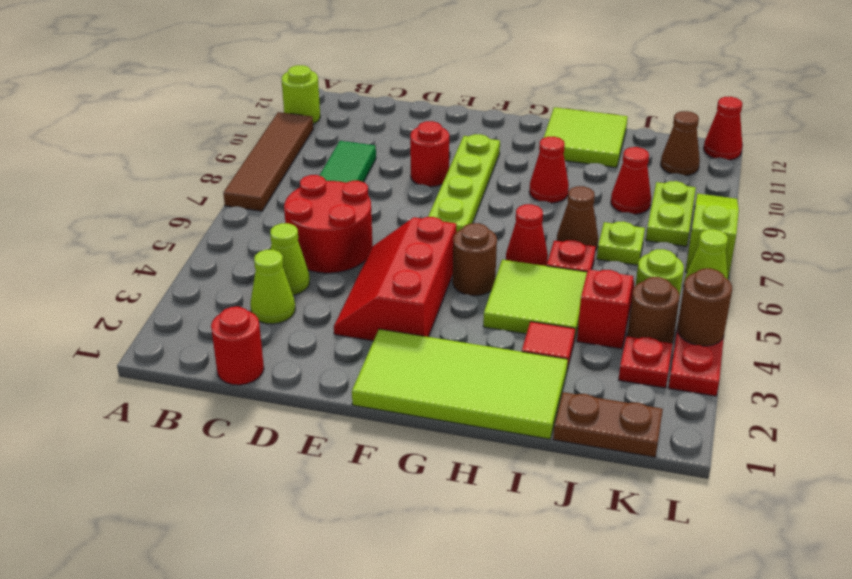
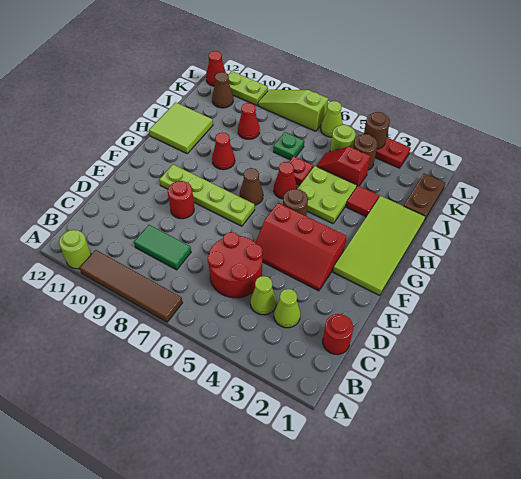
lime tile H4:I5 level 1 -> lime plate H4:I5 level 1
brown cone I7 level 1 -> brown cone G7 level 1
lime plate J7 level 1 -> green plate J7 level 1
red plate K3 level 1 -> none
lime plate K8:K9 level 1 -> lime plate L10:L11 level 1

